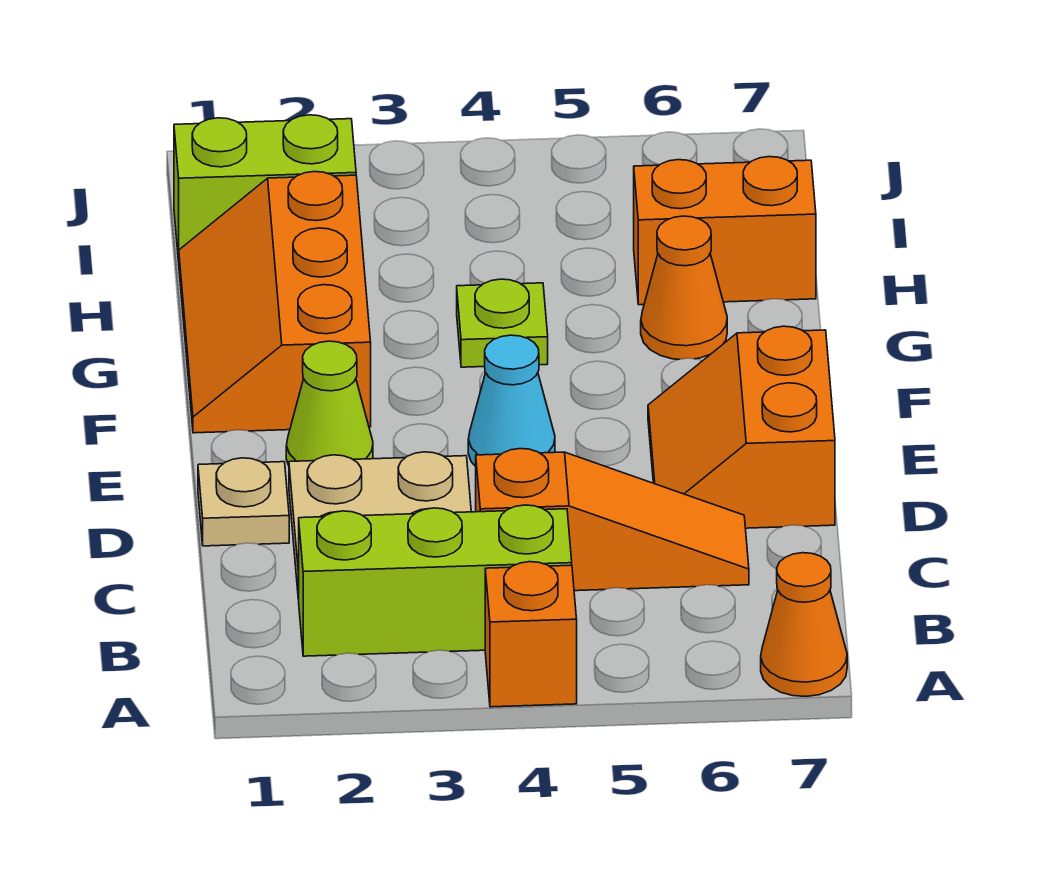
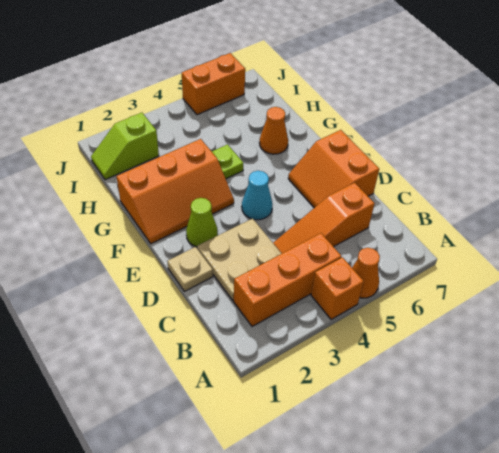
orange cone A7 level 1 -> orange cone A5 level 1
lime brick B2:B4 level 1 -> orange brick B2:B4 level 1
orange slope C4:C6 level 1 top 4 -> orange slope C4:C6 level 1 top 6
orange slope F1:H2 level 1 top 2 -> orange slope F1:G3 level 1 top G
orange brick H6:H7 level 1 -> orange brick J5:J6 level 1
lime brick I1:I2 level 1 -> lime slope I1:I2 level 1 top 2

